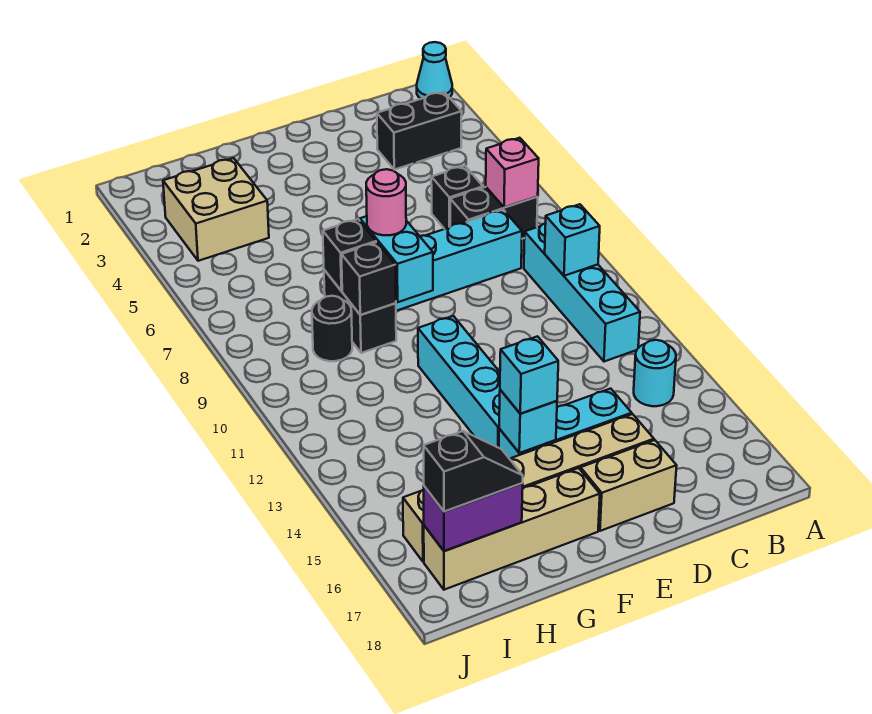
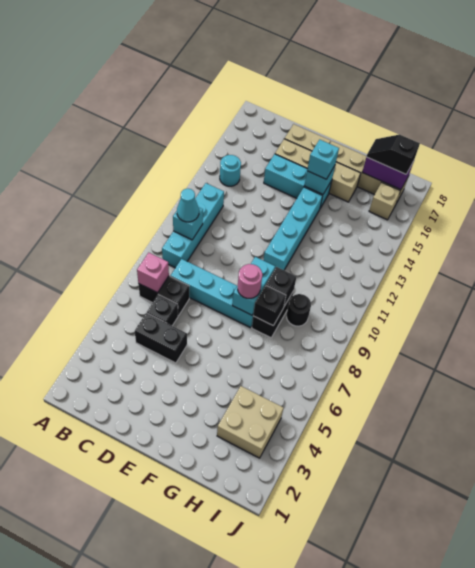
cyan cone A1 level 1 -> cyan cone B10 level 3
black brick B3:C3 level 1 -> black brick C5:D5 level 1

